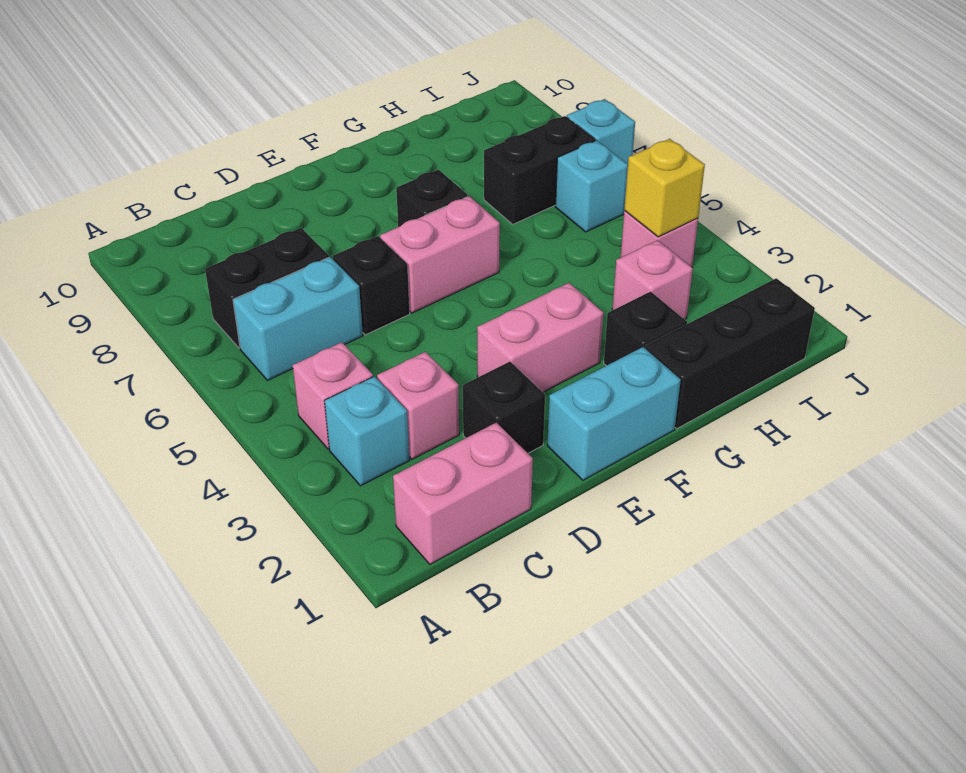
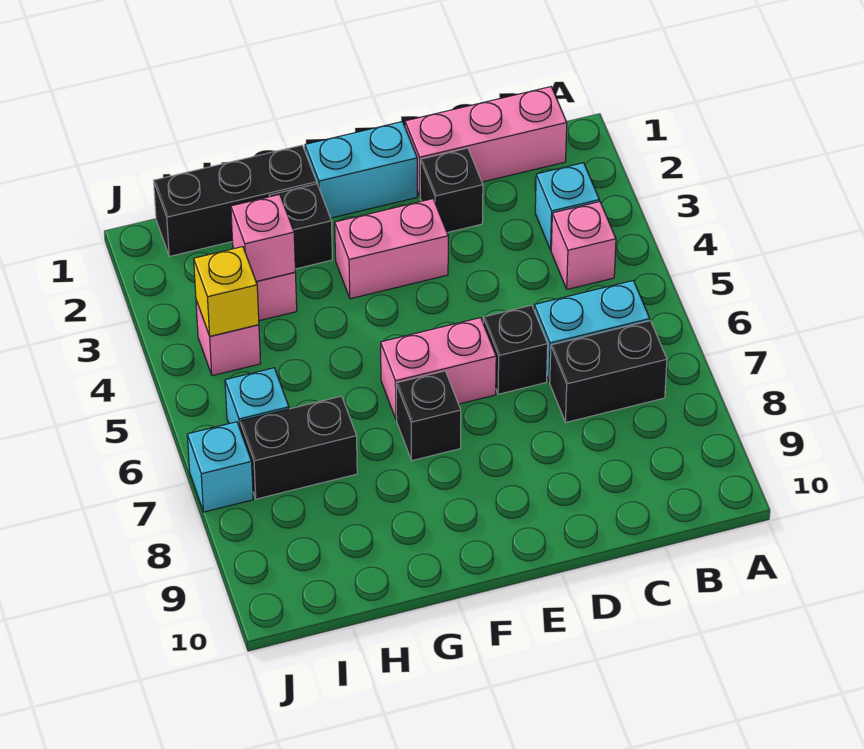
pink brick B1:C1 level 1 -> pink brick B1:D1 level 1
pink brick C3 level 1 -> pink brick H3 level 2

